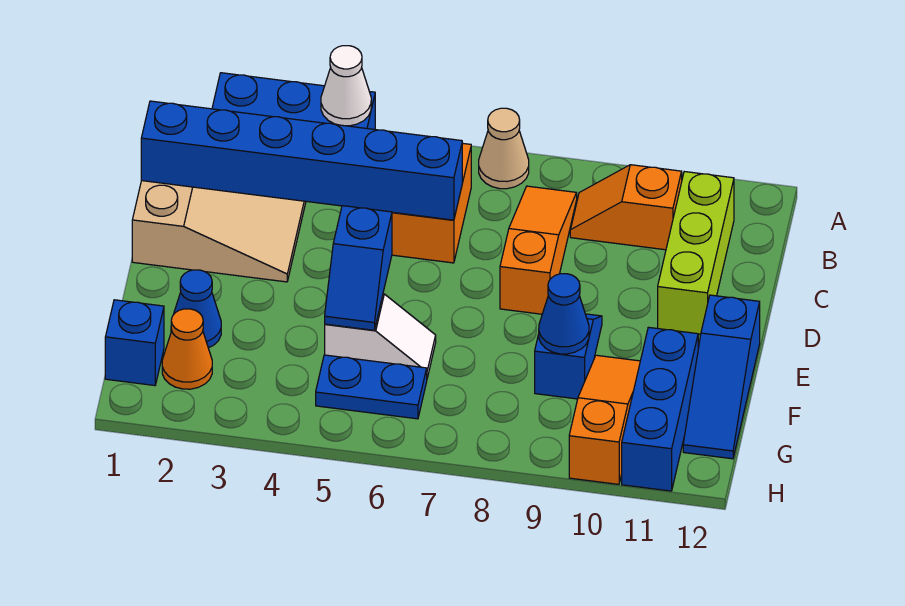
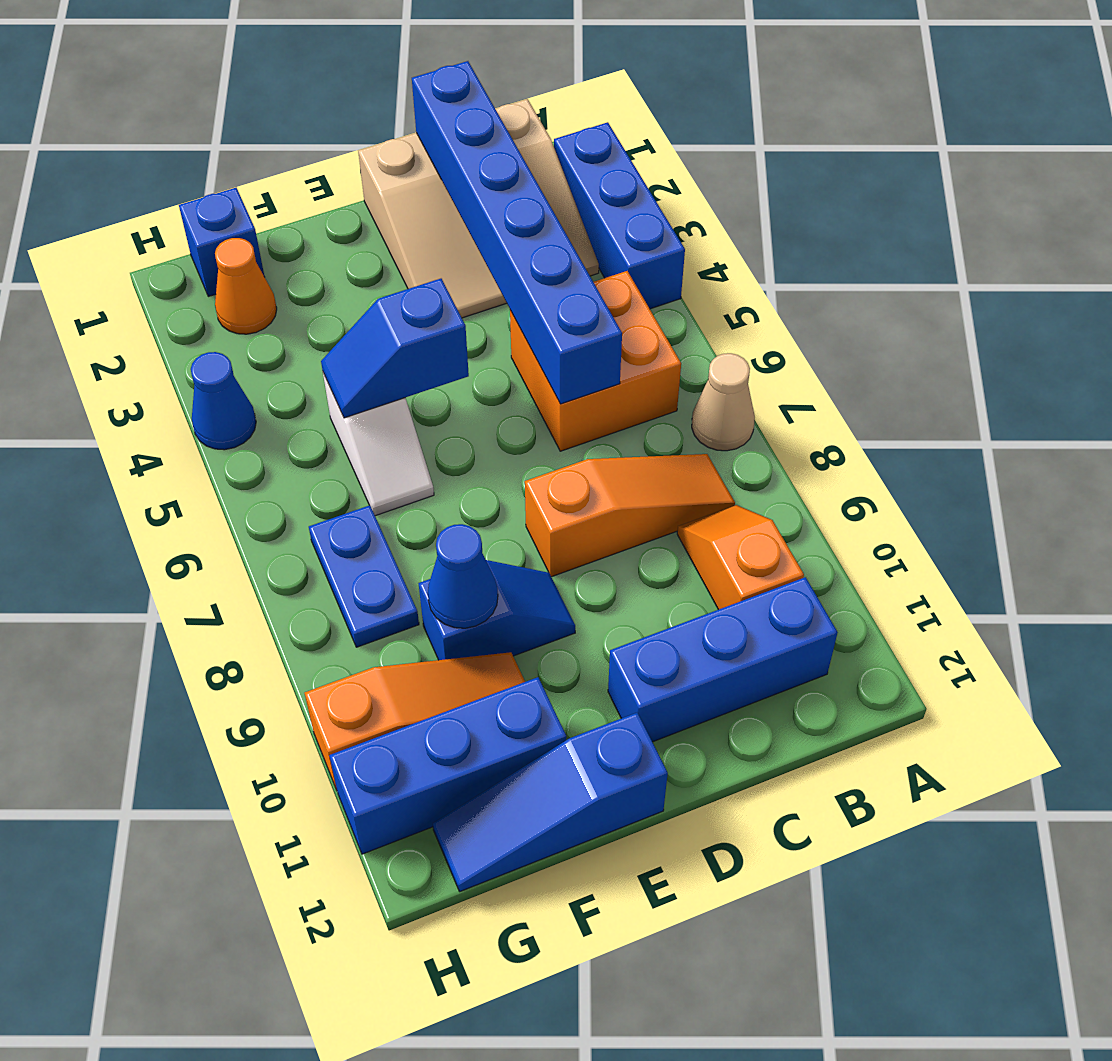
white cone A4 level 2 -> none
lime brick B11:D11 level 1 -> blue brick B11:D11 level 1
blue cone F2 level 1 -> blue cone H4 level 1
blue plate G5:G6 level 1 -> blue plate G7:G8 level 1

